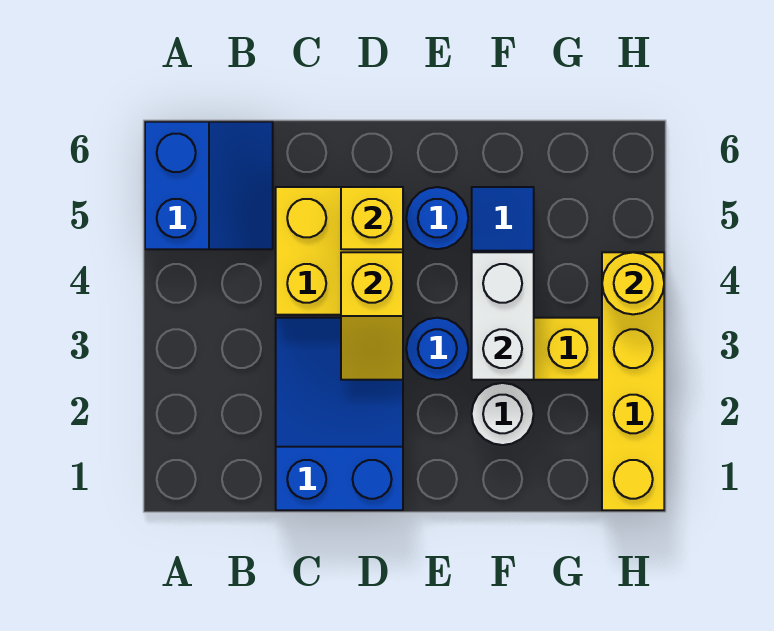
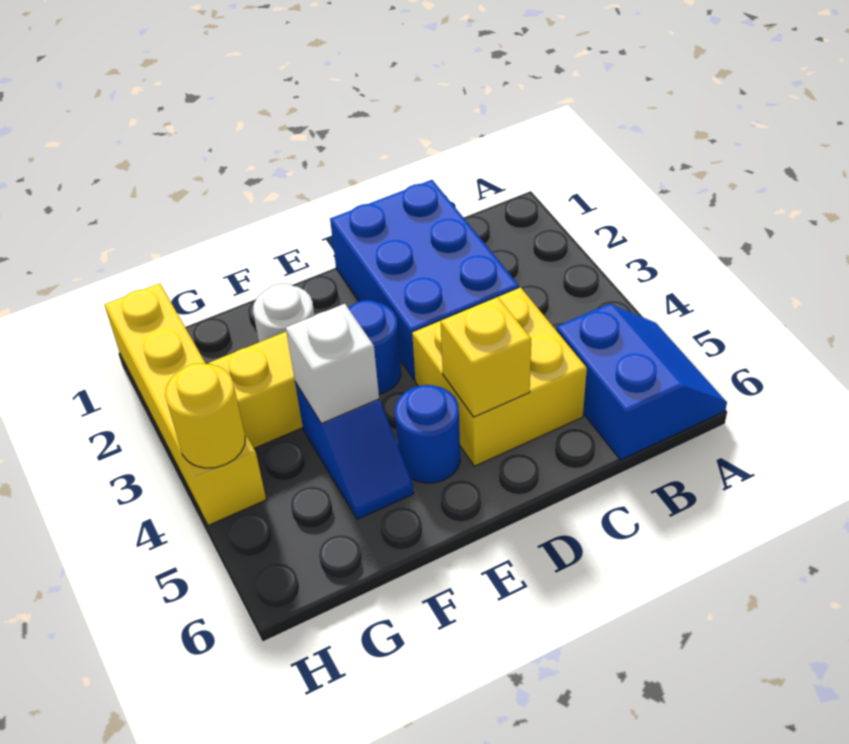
blue slope A5:B6 level 1 top A -> blue slope A5:B6 level 1 top B
blue slope C1:D3 level 1 top 1 -> blue brick C1:D3 level 1
yellow slope D3:D4 level 2 top 4 -> none
white brick F3:F4 level 2 -> white brick F4 level 2

